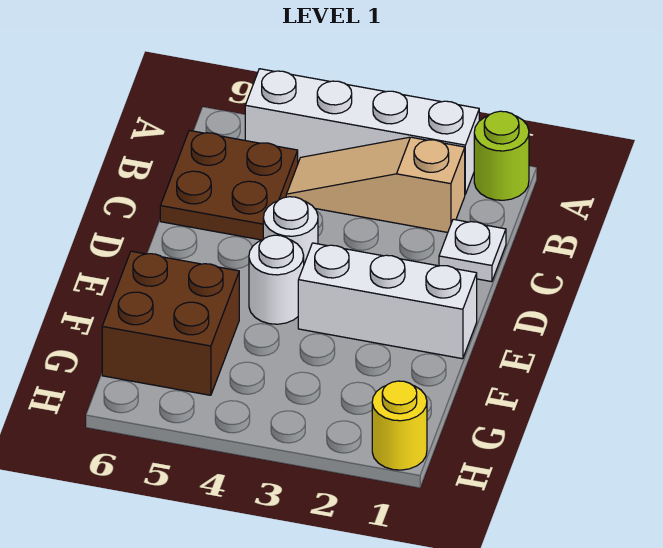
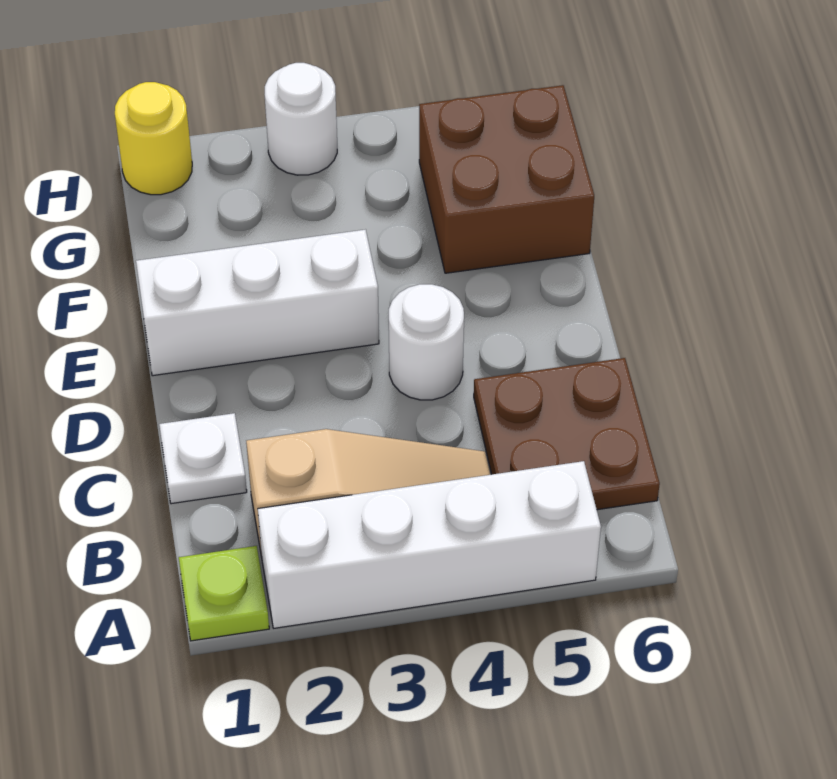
lime round brick A1 level 1 -> lime plate A1 level 1
white round brick E4 level 1 -> white round brick H3 level 1

